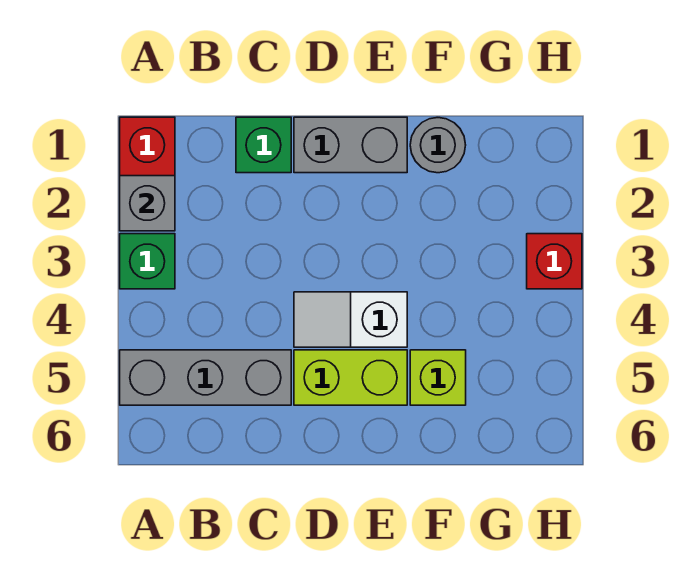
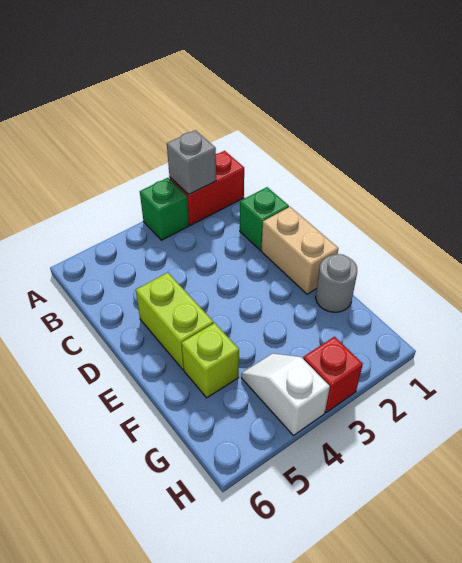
grey brick A5:C5 level 1 -> none
grey brick D1:E1 level 1 -> tan brick D1:E1 level 1
white slope D4:E4 level 1 top E -> white slope G4:H4 level 1 top H

